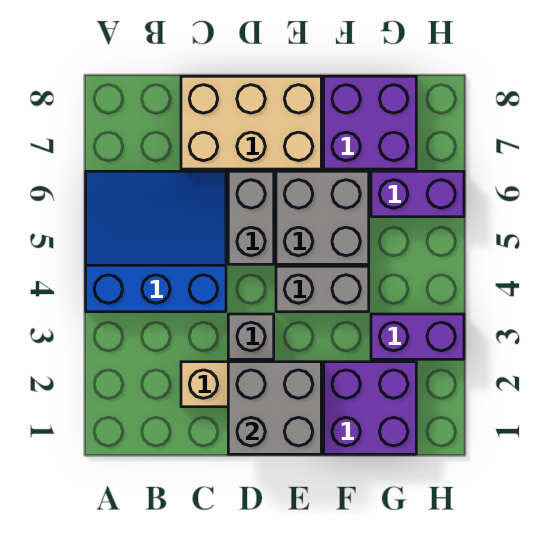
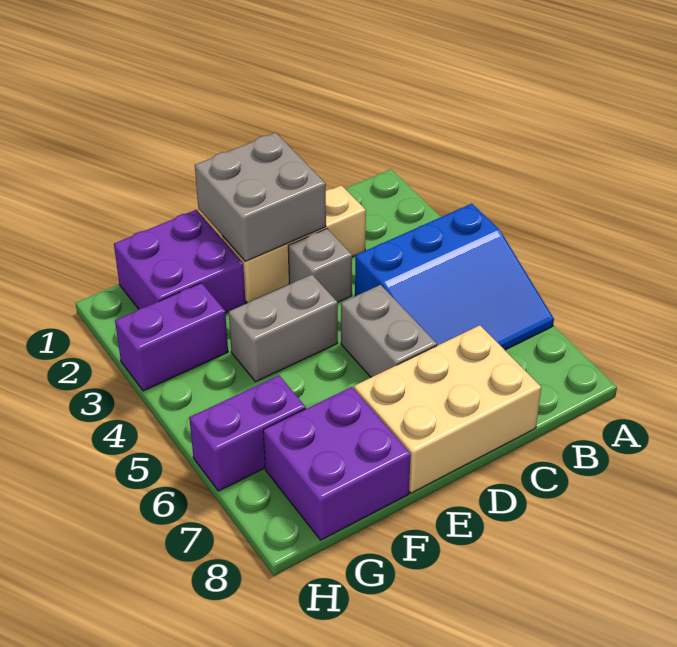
grey brick E5:F6 level 1 -> none

